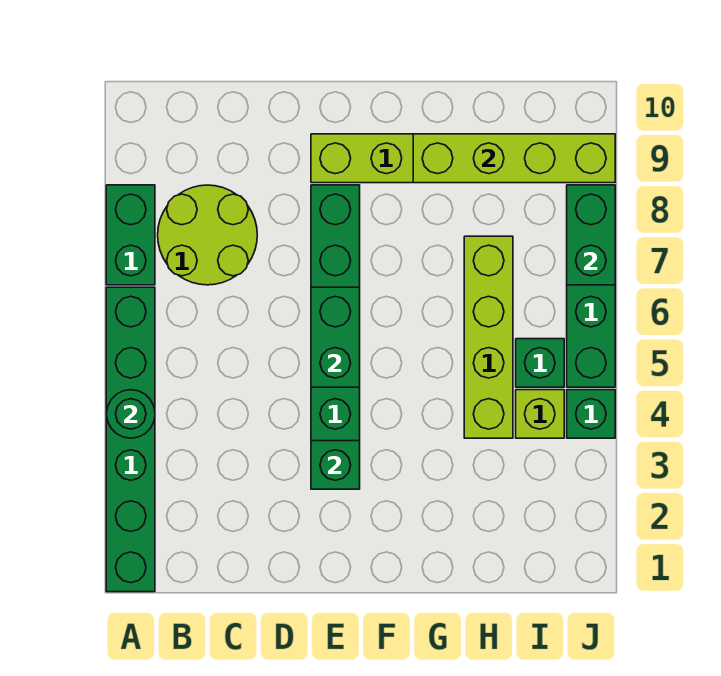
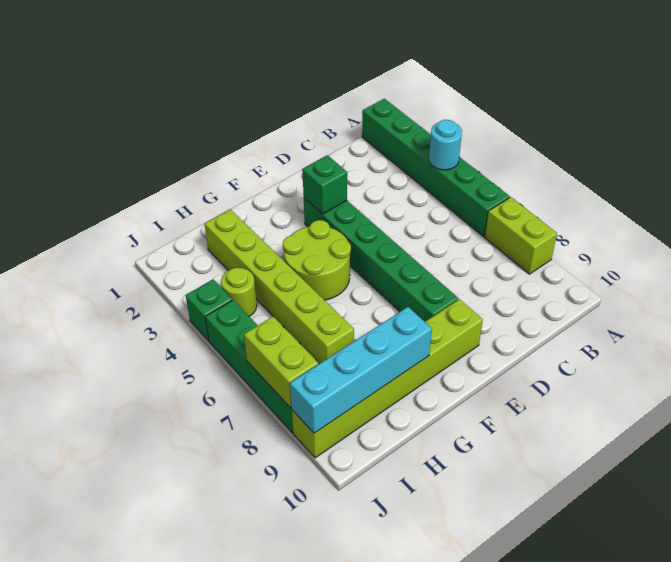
green round brick A4 level 2 -> cyan round brick A4 level 2
green brick A7:A8 level 1 -> lime brick A7:A8 level 1
lime round brick B7:C8 level 1 -> lime round brick F4:G5 level 1
green brick E5:E6 level 2 -> none
lime brick G9:J9 level 2 -> cyan brick G9:J9 level 2
lime brick H4:H7 level 1 -> lime brick H2:H7 level 1
lime brick I4 level 1 -> lime round brick I4 level 1
green brick I5 level 1 -> none
green brick J7:J8 level 2 -> lime brick J7:J8 level 2

